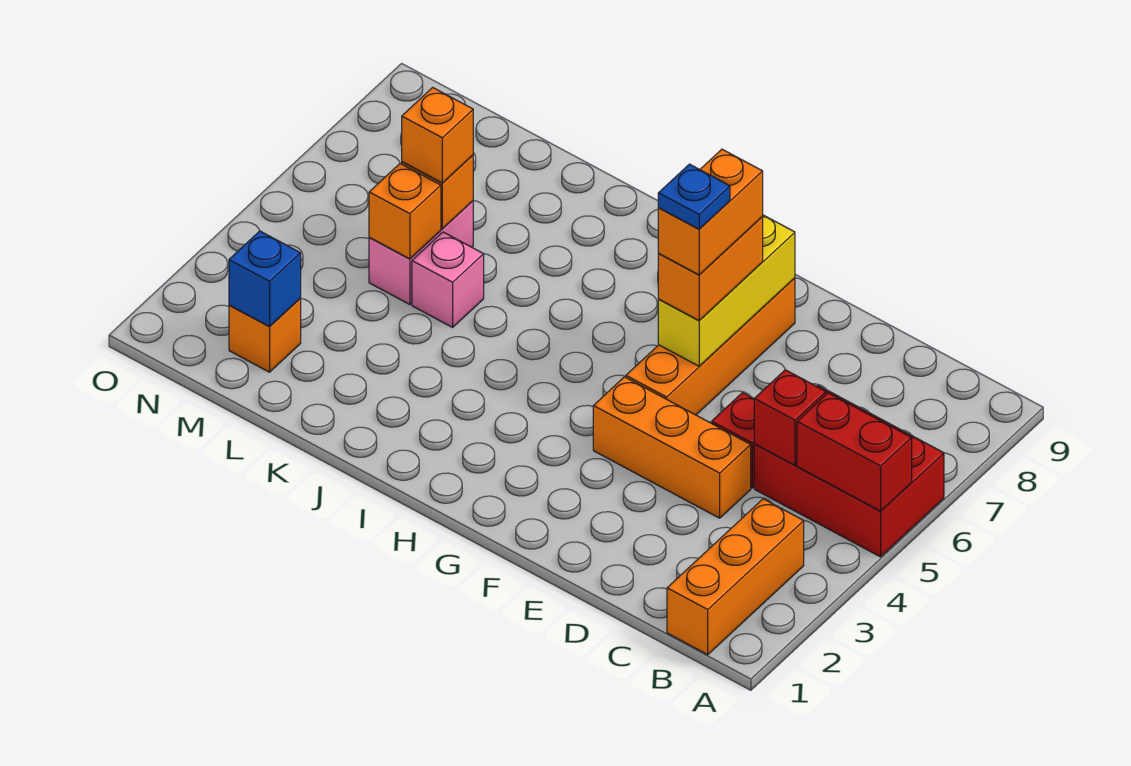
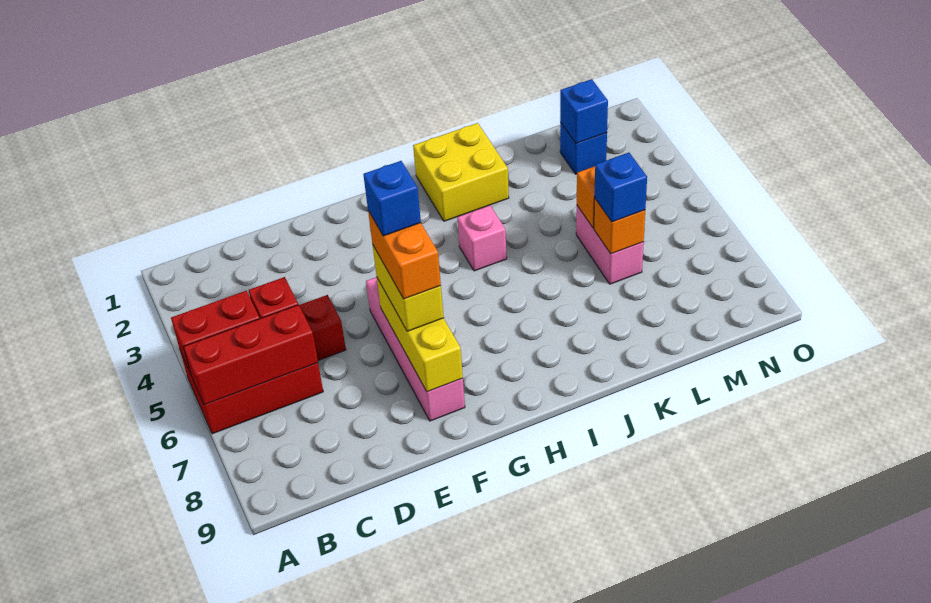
none -> red brick A6:C6 level 2
orange brick B1:B3 level 1 -> none
orange brick D4:F4 level 1 -> none
orange brick F5:F8 level 1 -> pink brick F5:F8 level 1
orange brick F6:F7 level 3 -> yellow brick F6:F7 level 3
blue plate F6 level 5 -> blue brick F6 level 5
none -> yellow brick I1:J2 level 1
pink brick K5 level 1 -> pink brick I4 level 1
orange brick L6 level 3 -> blue brick L6 level 3
orange brick M2 level 1 -> blue brick M2 level 1

